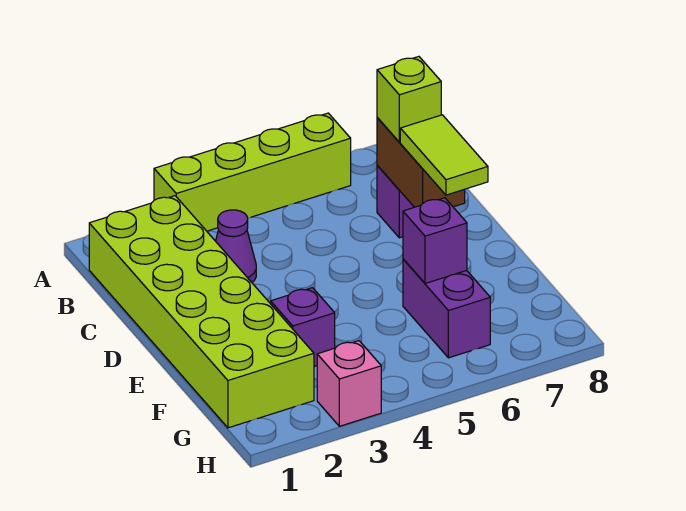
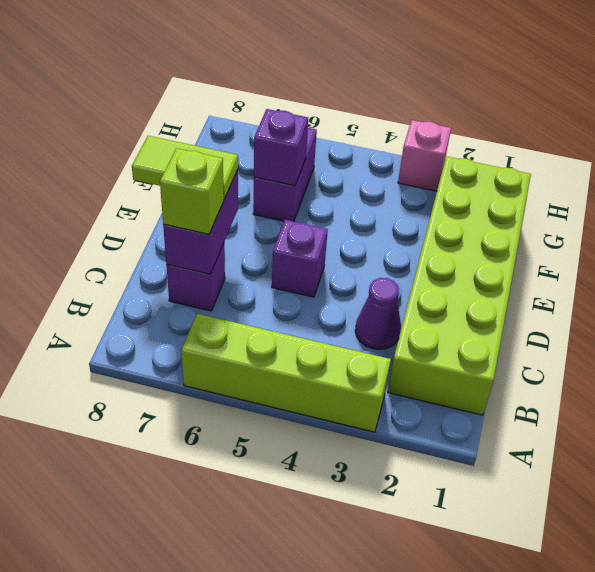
brown brick C7:D7 level 2 -> purple brick C7:D7 level 2
lime tile D7:E7 level 3 -> lime tile D7:D8 level 3
purple brick F3 level 1 -> purple brick D5 level 1

